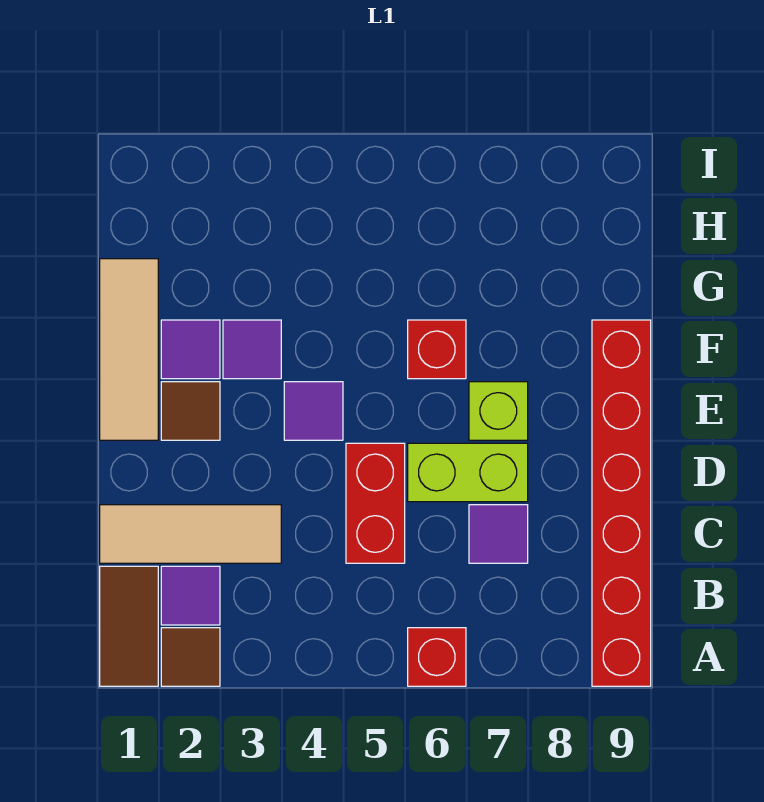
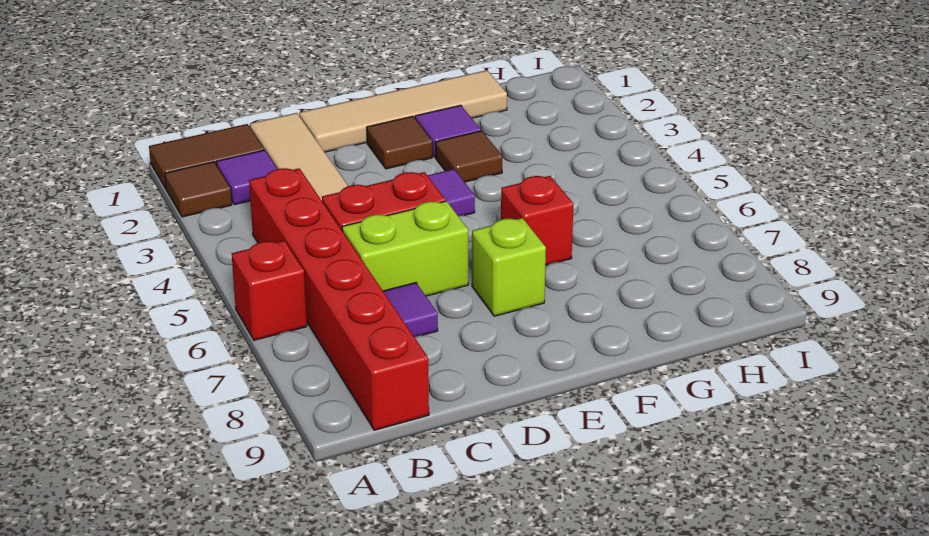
red brick A9:F9 level 1 -> red brick B4:B9 level 1
lime brick D6:D7 level 1 -> lime brick C6:D6 level 1
tan tile E1:G1 level 1 -> tan tile D1:G1 level 1
purple tile F3 level 1 -> brown tile F3 level 1

